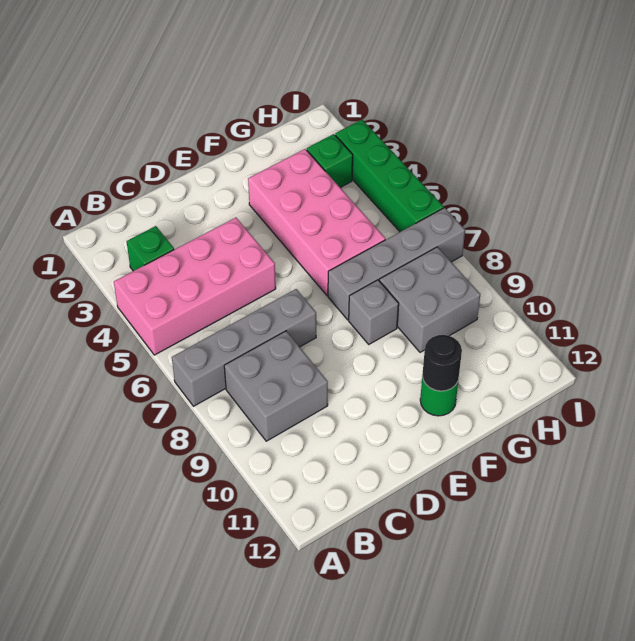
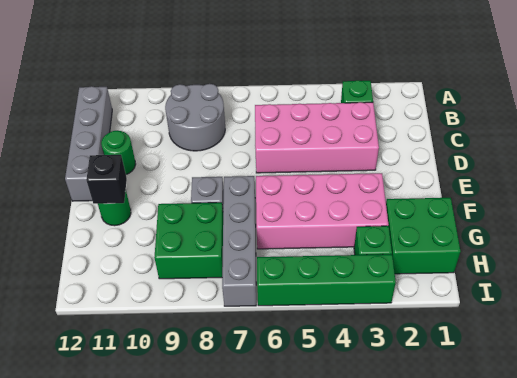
pink brick A4:D5 level 1 -> pink brick C3:D6 level 1
grey brick A7:D7 level 1 -> grey brick B12:E12 level 1
grey brick B8:C9 level 1 -> grey round brick B8:C9 level 1
none -> green round brick D11 level 1
black round brick F11 level 2 -> black brick F11 level 2
none -> green brick G1:H2 level 1
grey brick G8:H9 level 1 -> green brick G8:H9 level 1

